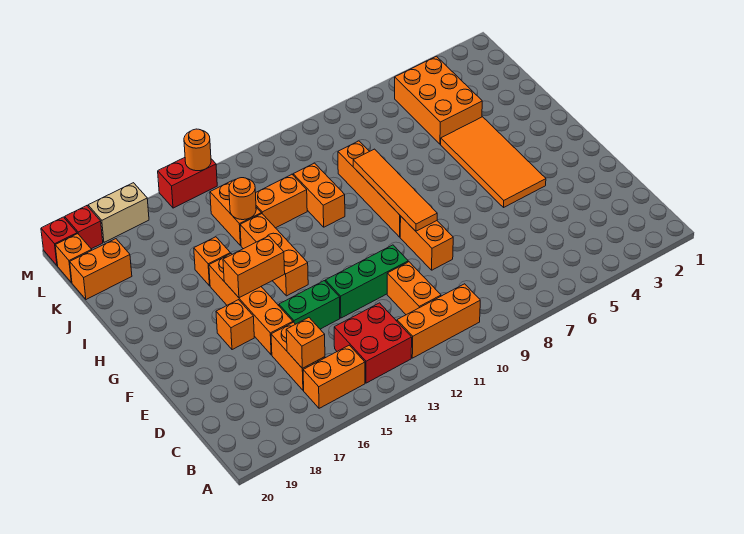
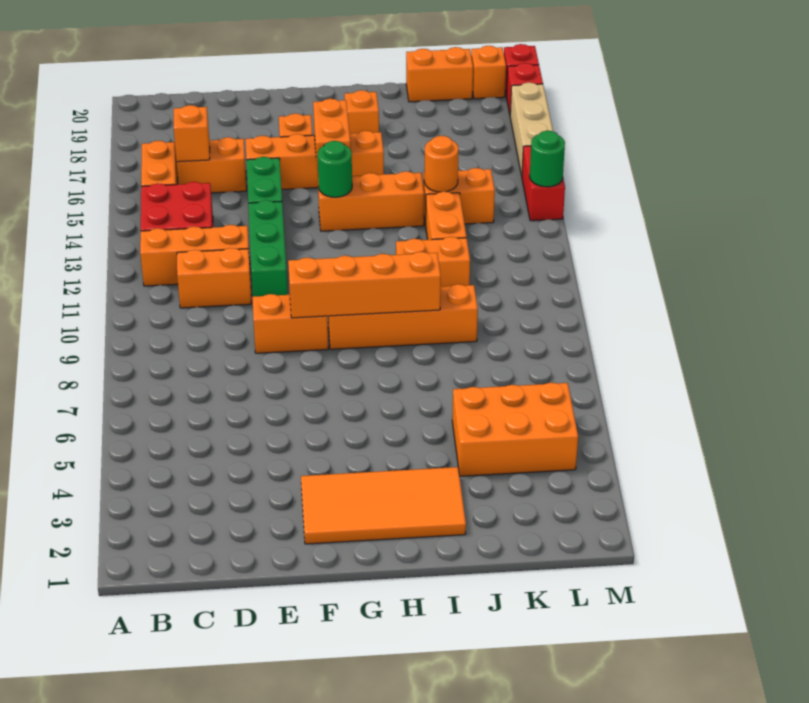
orange brick B10:B12 level 1 -> orange brick B12:D12 level 1
orange tile F4:I5 level 1 -> orange tile F2:I3 level 1
orange tile F9:I9 level 2 -> orange brick F9:I9 level 2
none -> green round brick G14 level 2
orange brick I16 level 1 -> orange brick H18 level 1
orange brick K19:K20 level 1 -> orange brick J20:K20 level 1
orange round brick M14 level 2 -> green round brick M14 level 2
tan brick M17:M18 level 1 -> tan brick M16:M18 level 1

